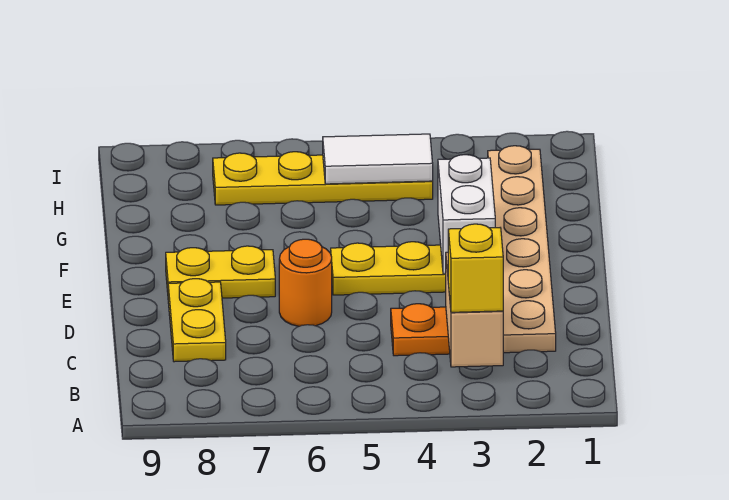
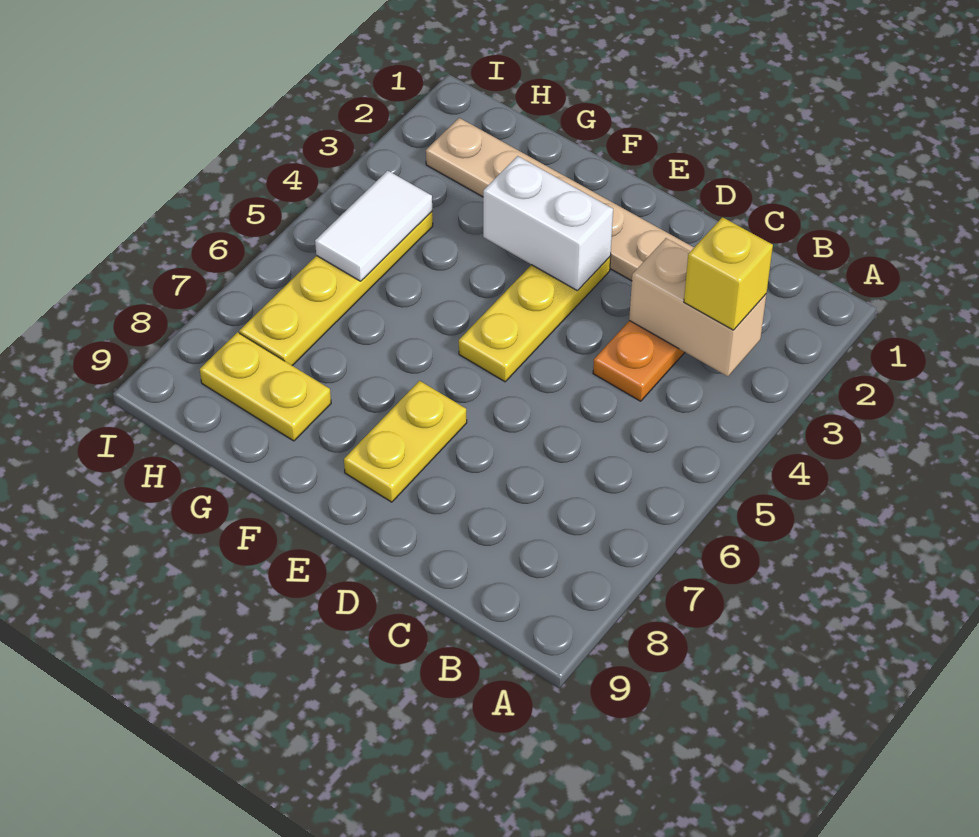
yellow plate C8:D8 level 1 -> yellow plate G8:H8 level 1
orange round brick D6 level 1 -> none

